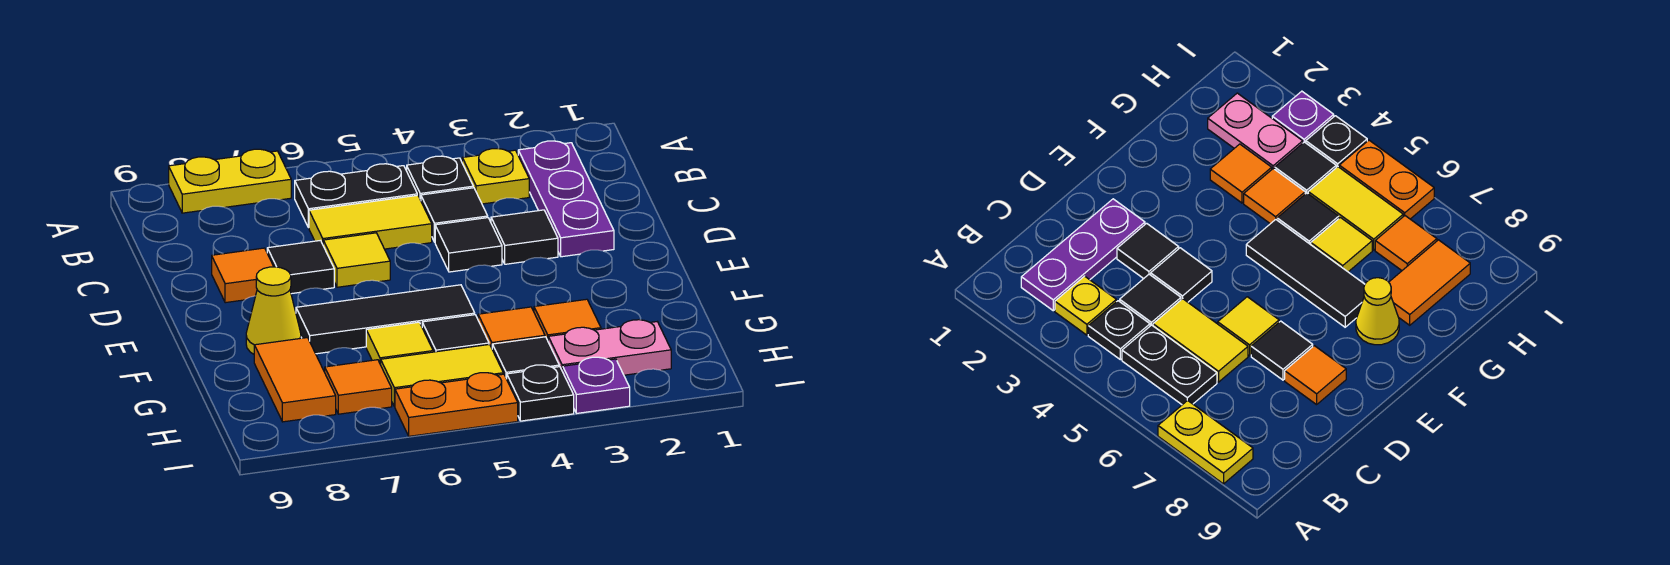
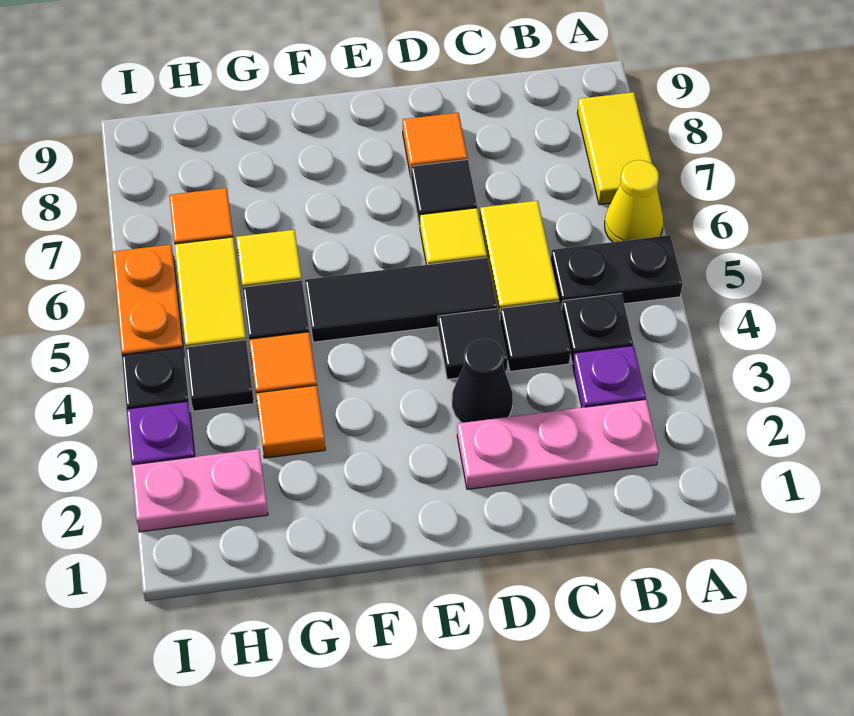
yellow plate A7:A8 level 1 -> yellow tile A7:A8 level 1
purple plate B2:D2 level 1 -> pink plate B2:D2 level 1
yellow plate B3 level 1 -> purple plate B3 level 1
black plate B5:B6 level 1 -> black plate A5:B5 level 1
black tile D3 level 1 -> black cone D3 level 1
black tile F5:F7 level 1 -> black tile D5:F5 level 1
yellow cone F8 level 1 -> yellow cone A6 level 1
orange tile G8:H8 level 1 -> none
pink plate H2:H3 level 1 -> pink plate H2:I2 level 1

